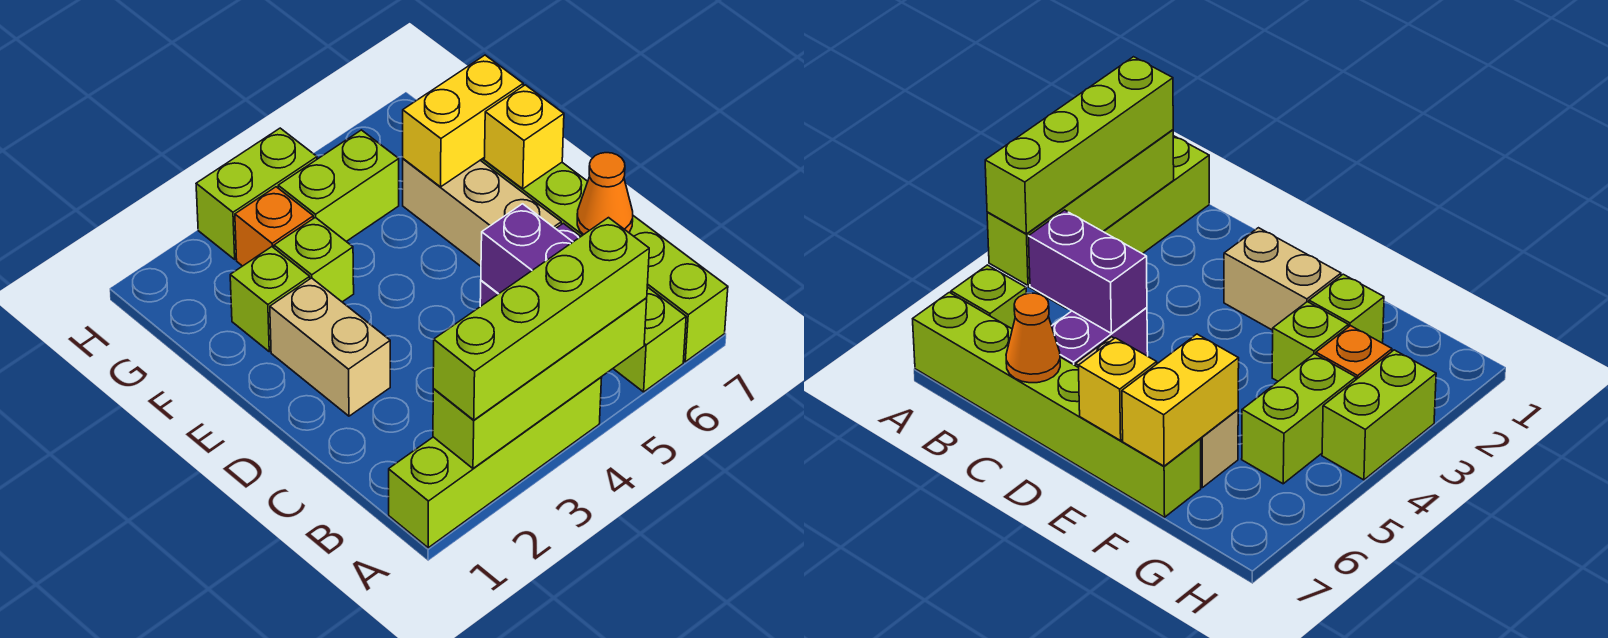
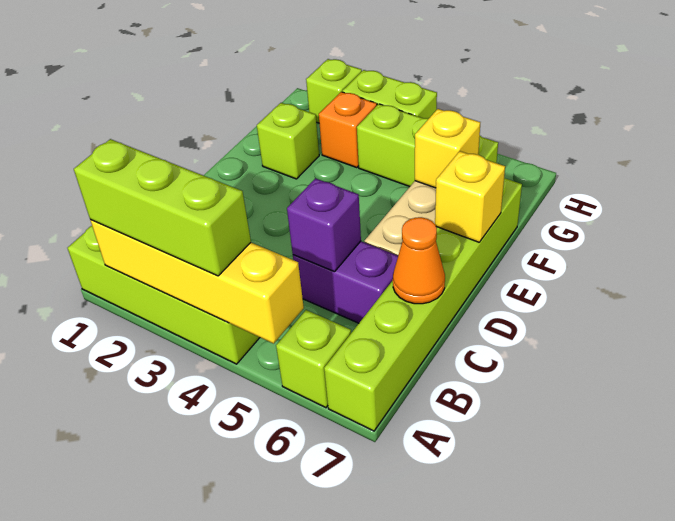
lime brick A2:A5 level 2 -> yellow brick A2:A5 level 2
lime brick A2:A5 level 3 -> lime brick A2:A4 level 3
purple brick B5:C5 level 2 -> purple brick C5 level 2
tan brick D2:E2 level 1 -> none
lime brick F3 level 1 -> lime brick H2 level 1
yellow brick F6:F7 level 2 -> yellow brick F6 level 2
lime brick G4:G5 level 1 -> lime brick G4:G6 level 1

